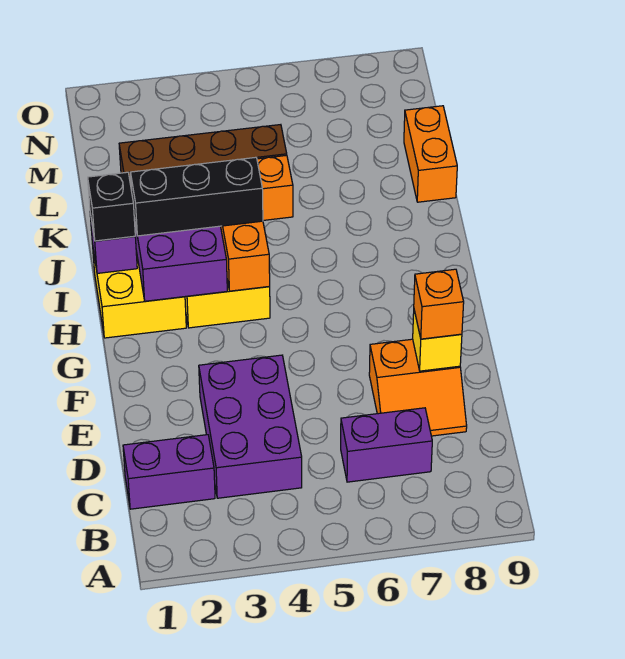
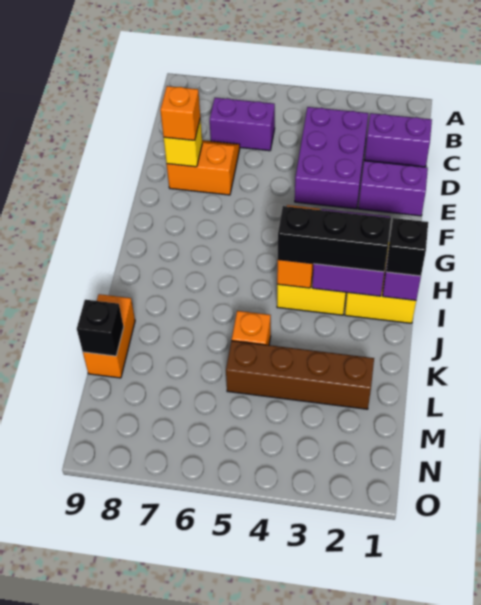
none -> purple brick E1:E2 level 1
none -> black brick L9 level 2

